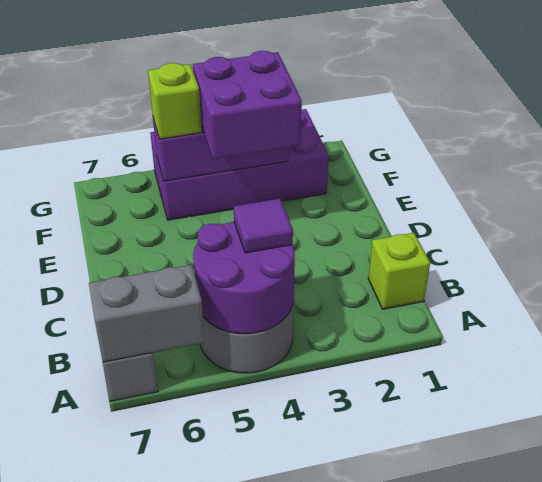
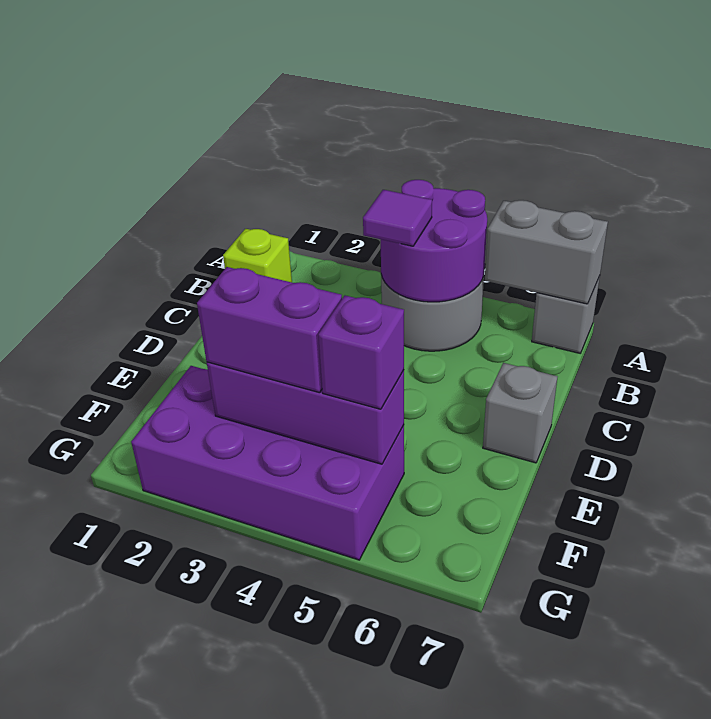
none -> grey brick D7 level 1
purple brick E3:F4 level 3 -> purple brick F3:F4 level 3
lime brick F5 level 3 -> purple brick F5 level 3

